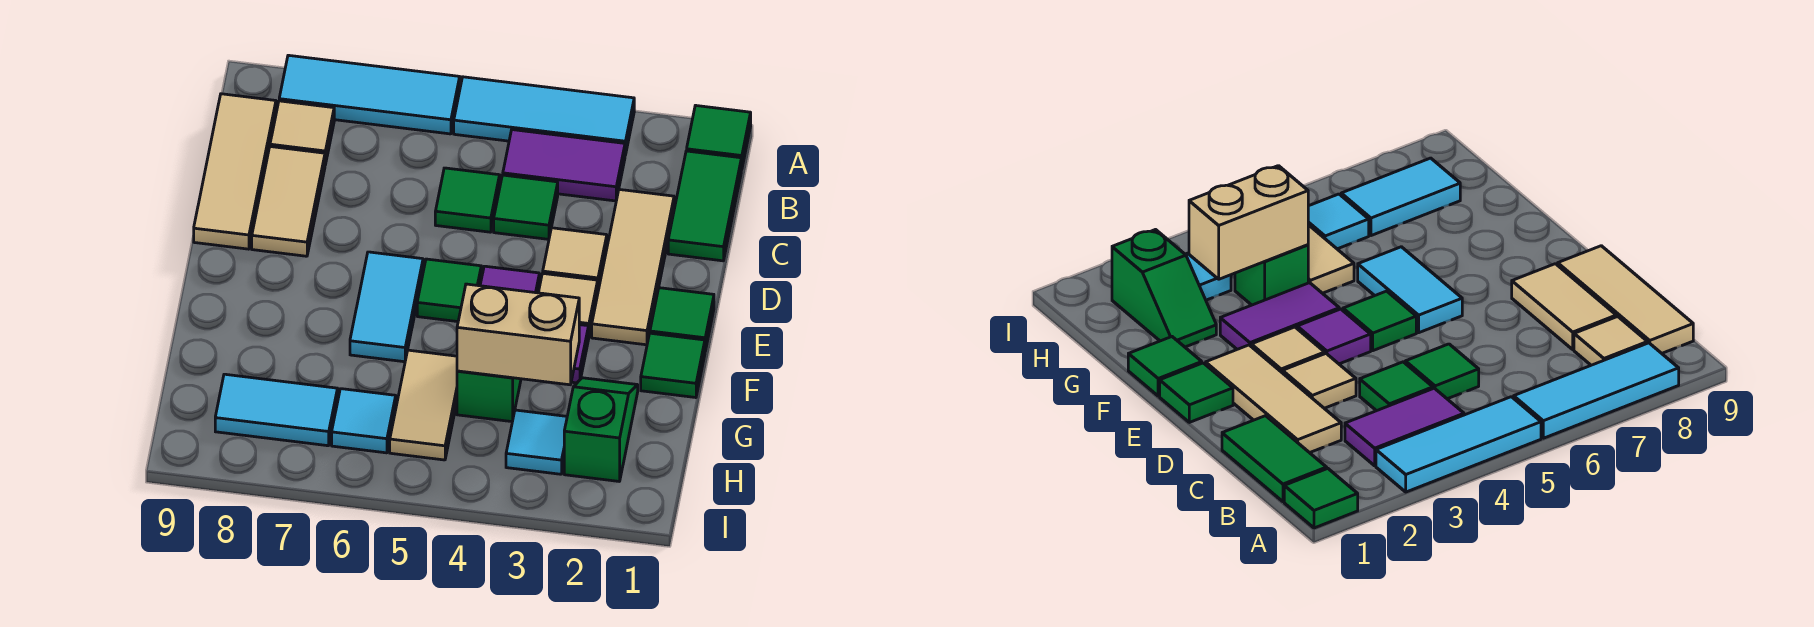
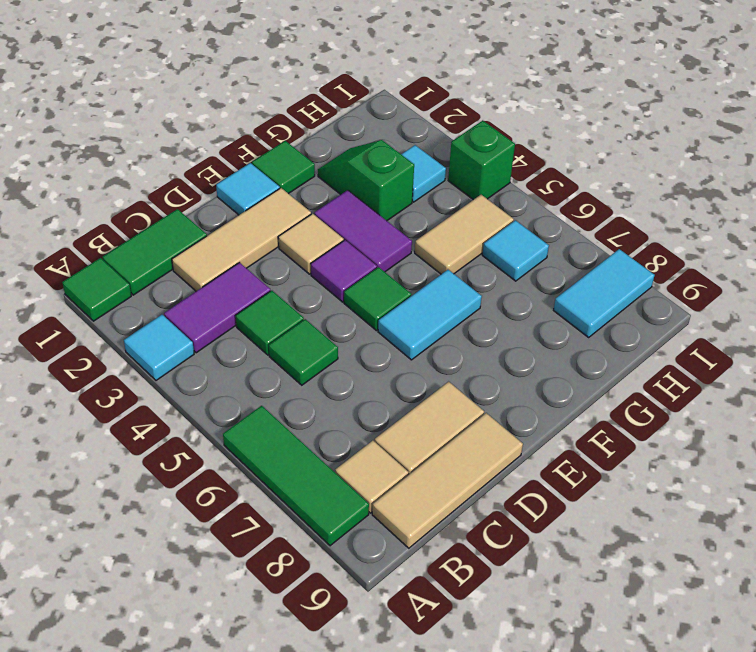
cyan tile A3:A5 level 1 -> cyan tile A3 level 1
cyan tile A6:A8 level 1 -> green tile A6:A8 level 1
purple tile B3:B4 level 1 -> purple tile B3:C3 level 1
tan tile D3 level 1 -> none
green tile E1 level 1 -> cyan tile E1 level 1
green slope G2:H2 level 1 top H -> green slope G2:G3 level 1 top 3
tan brick G3:G4 level 2 -> none
green brick G4 level 1 -> green brick I4 level 1
cyan tile H7:H8 level 1 -> cyan tile H8:I8 level 1

